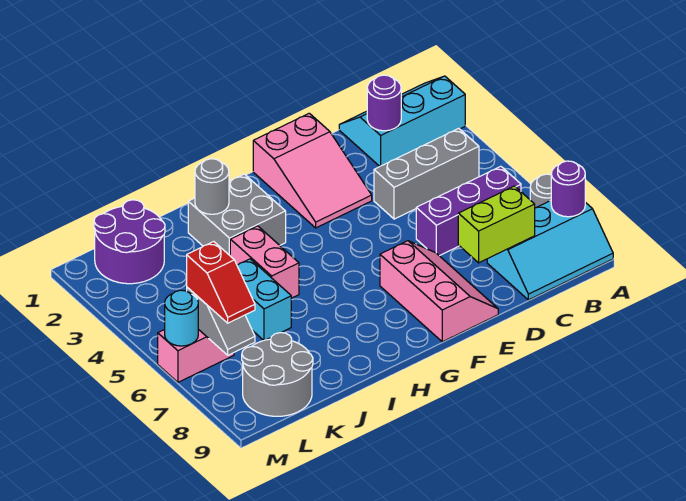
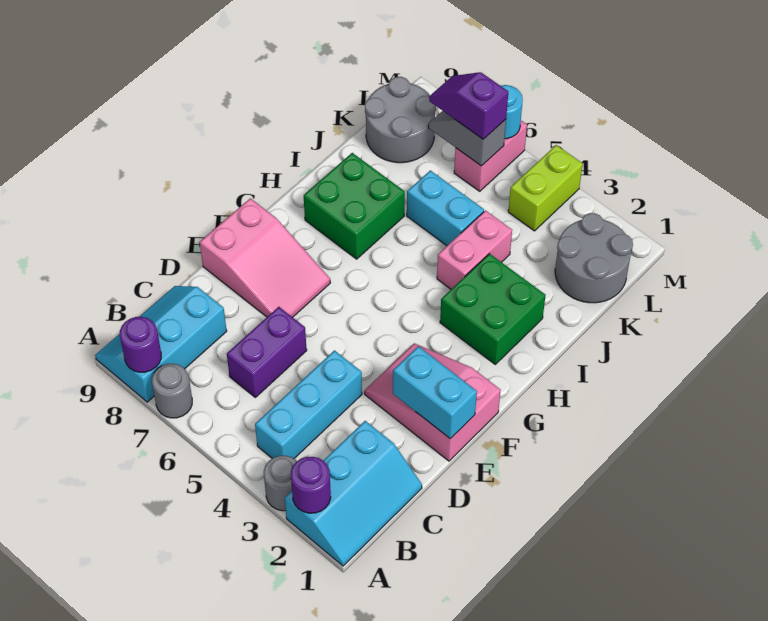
grey brick B4:D4 level 1 -> cyan brick B4:D4 level 1
purple brick B6:D6 level 1 -> purple brick C6:D6 level 1
purple round brick C2 level 2 -> purple round brick A2 level 2
lime brick C8:D8 level 2 -> lime brick L4:M4 level 1
none -> cyan brick E1:E2 level 2
pink slope E7:F9 level 1 top F -> pink slope E7:F9 level 1 top 9
grey brick H2:I3 level 1 -> green brick H2:I3 level 1
none -> green brick H7:I8 level 1
grey round brick I2 level 2 -> grey round brick A3 level 1
pink brick I4:I5 level 1 -> pink brick I4:J4 level 1
purple round brick K1:L2 level 1 -> grey round brick K1:L2 level 1
red slope L6:L7 level 3 top 6 -> purple slope L6:L7 level 3 top 6

